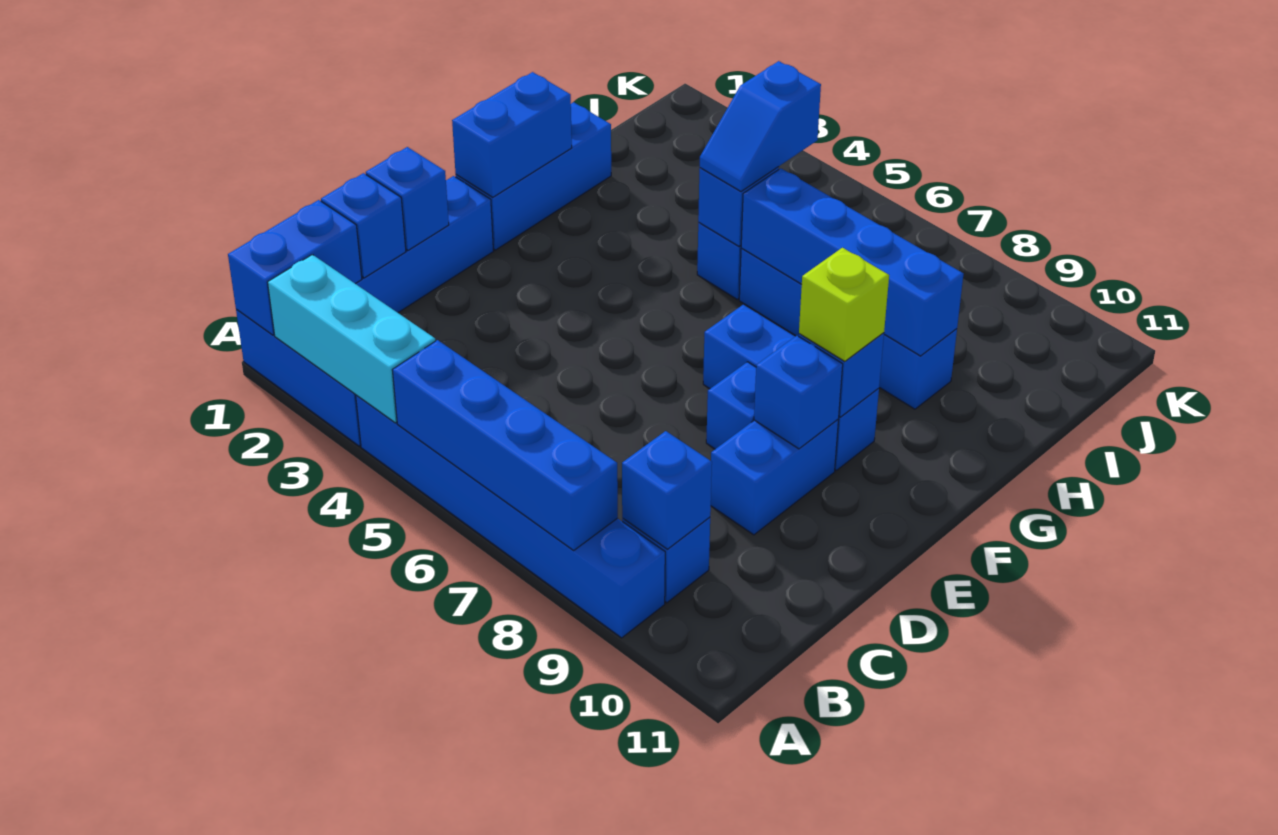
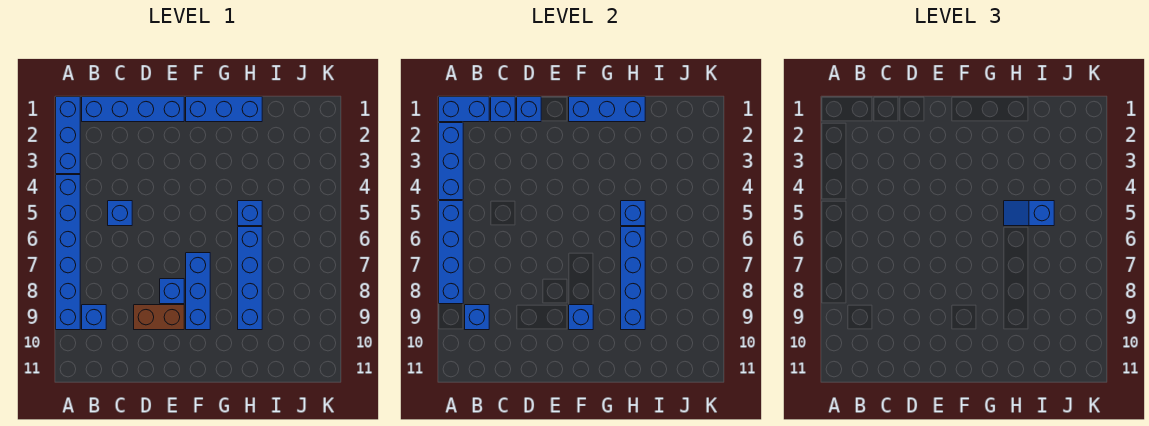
cyan brick A2:A4 level 2 -> blue brick A2:A4 level 2
blue brick D9:E9 level 1 -> brown brick D9:E9 level 1
blue brick E9 level 2 -> blue brick C5 level 1
blue brick F1:G1 level 2 -> blue brick F1:H1 level 2
lime brick F9 level 3 -> none

